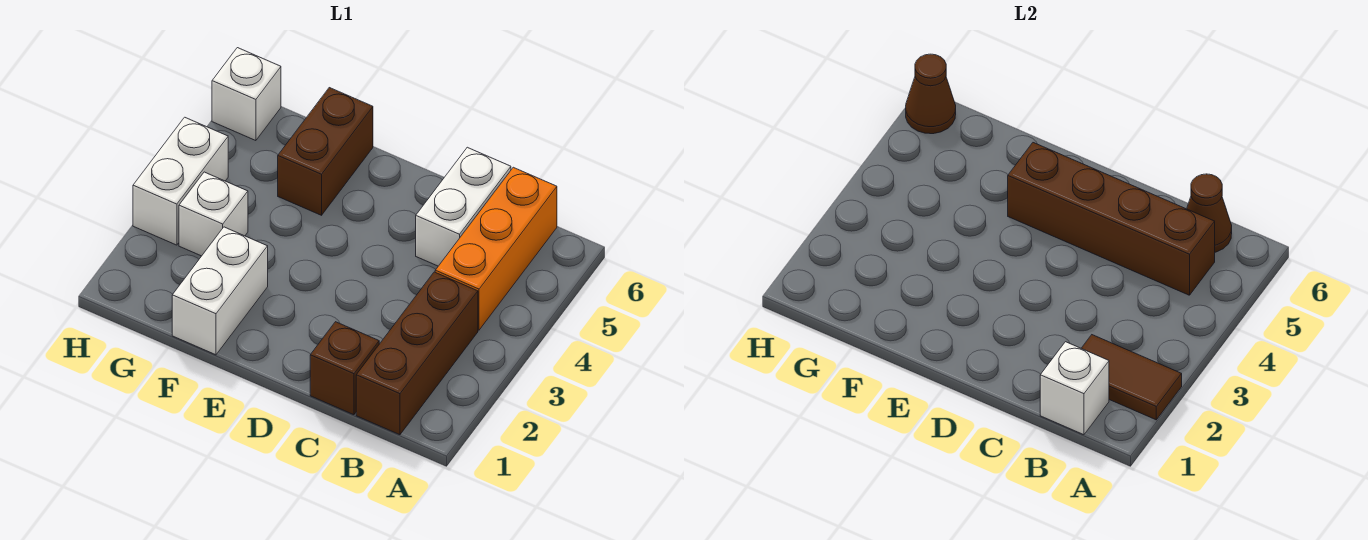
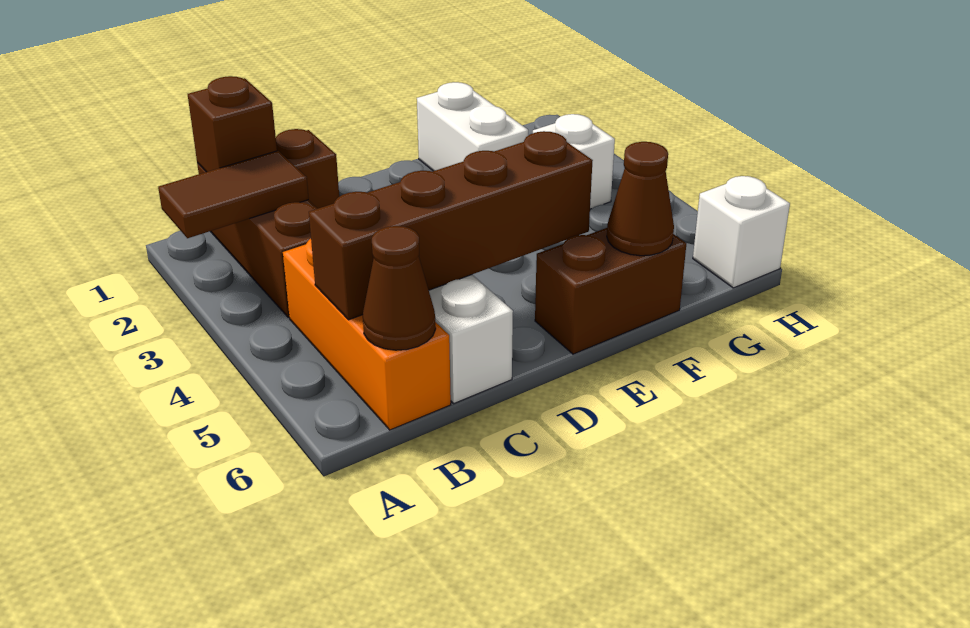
white brick B1 level 2 -> brown brick B1 level 2
brown brick F5:F6 level 1 -> brown brick E6:F6 level 1
white brick H3:H4 level 1 -> none
brown cone H6 level 2 -> brown cone F6 level 2

